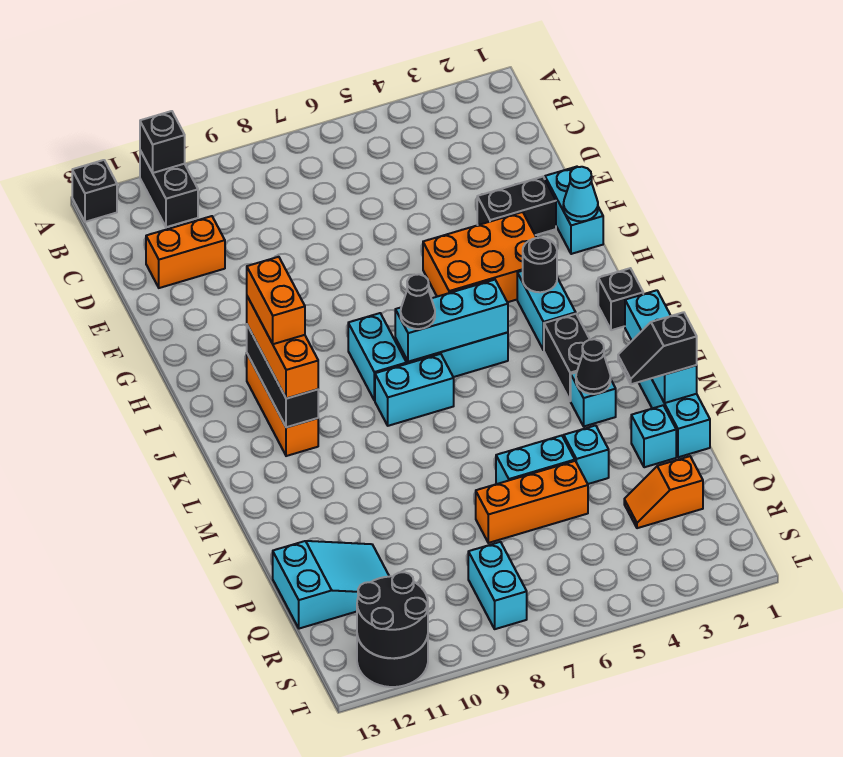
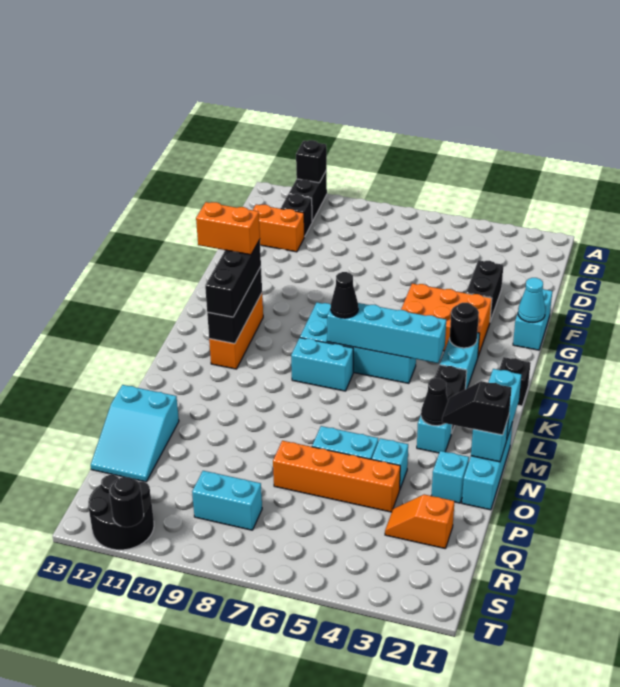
black brick A13 level 1 -> black brick C11 level 1
black brick F2:F3 level 1 -> black brick E3:F3 level 1
orange brick I11:K11 level 3 -> black brick I11:K11 level 3
orange brick I11:J11 level 4 -> orange brick I11:I12 level 4
cyan brick J5:J7 level 2 -> cyan brick J4:J7 level 2
orange brick P5:P7 level 1 -> orange brick P4:P7 level 1
cyan slope P11:Q13 level 1 top 13 -> cyan slope O12:Q13 level 1 top O
cyan brick R8:S8 level 1 -> cyan brick R8:R9 level 1
black round brick S11:T12 level 2 -> black round brick T11 level 2

